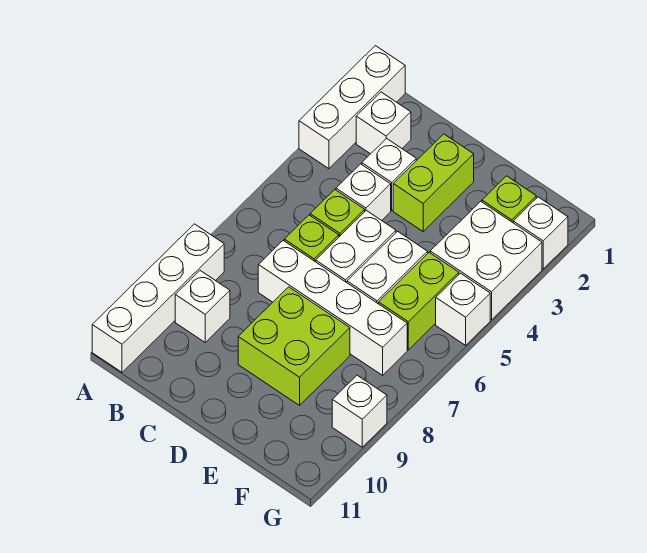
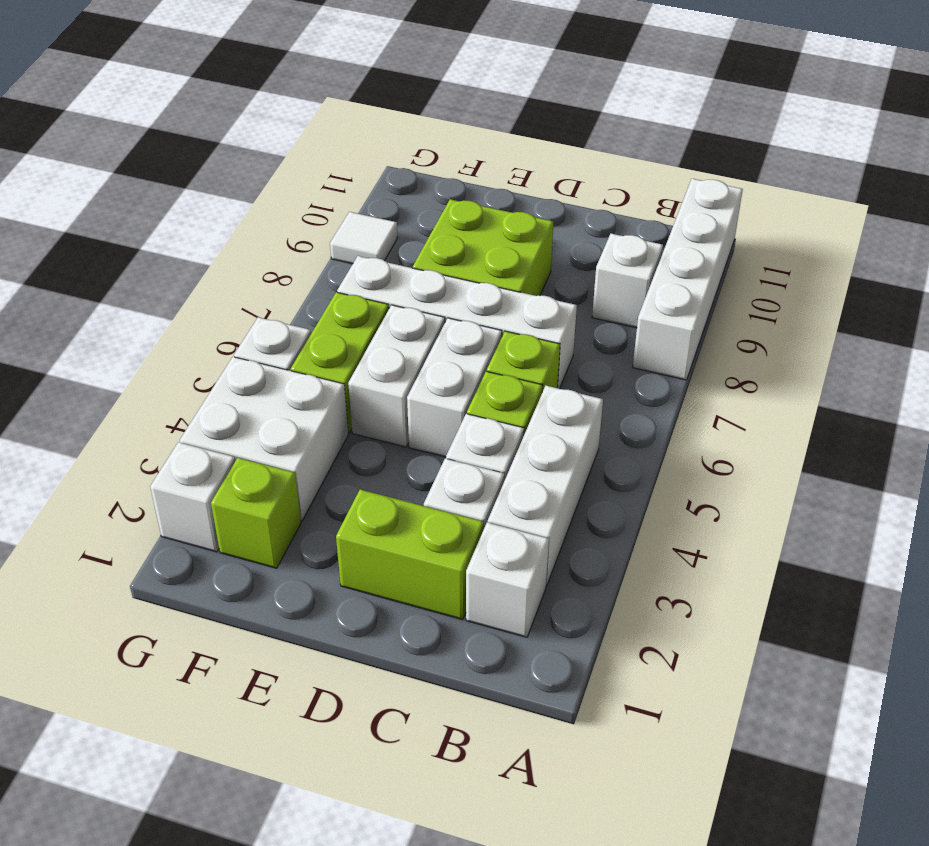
white brick A1:A3 level 1 -> white brick B3:B5 level 1
lime brick D2:D3 level 1 -> lime brick C2:D2 level 1
white brick G9 level 1 -> white tile G9 level 1

